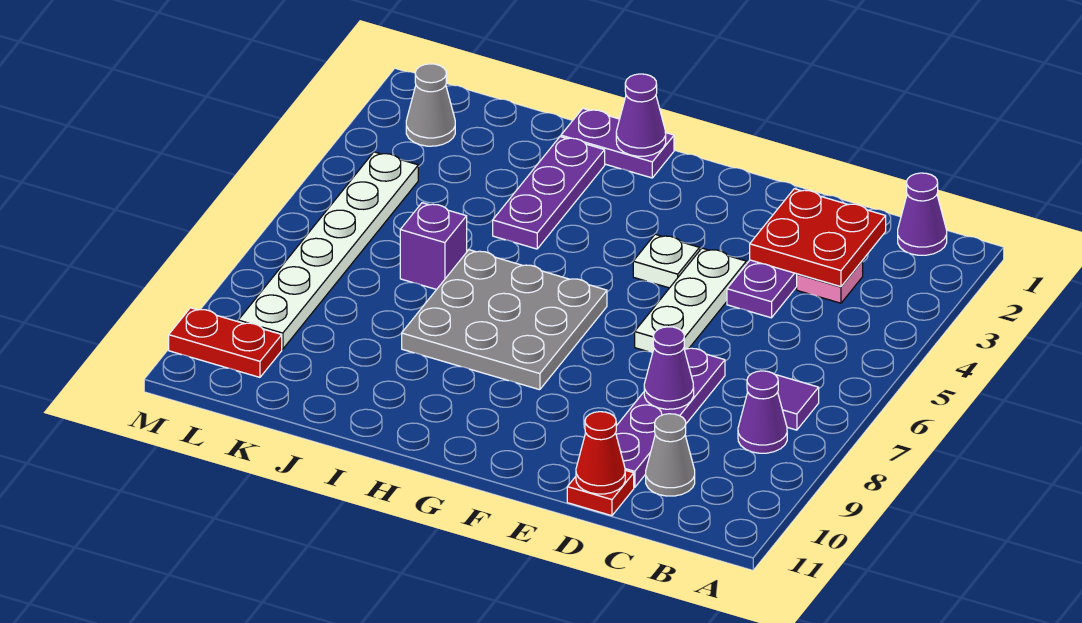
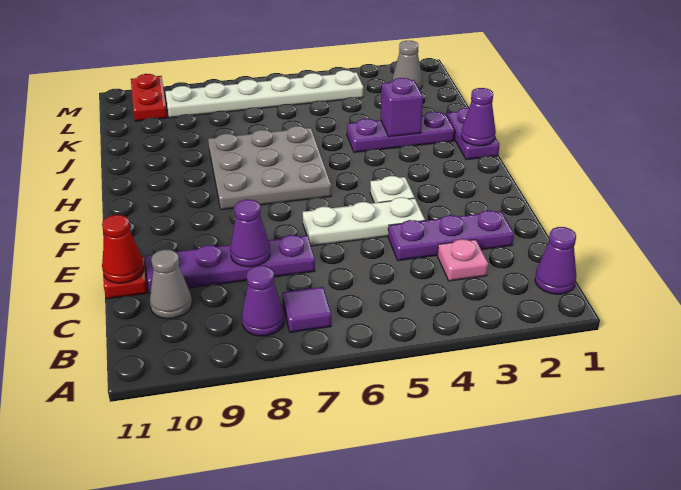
red plate C2:D3 level 2 -> none
purple brick J6 level 1 -> purple brick I3 level 2

